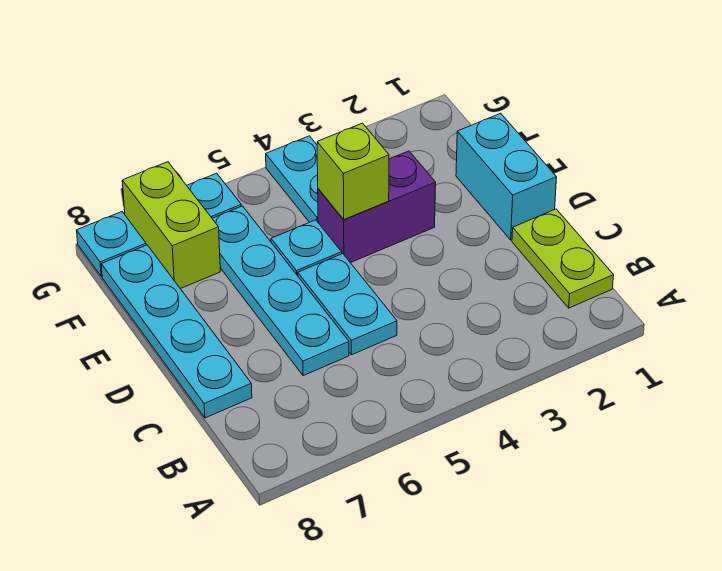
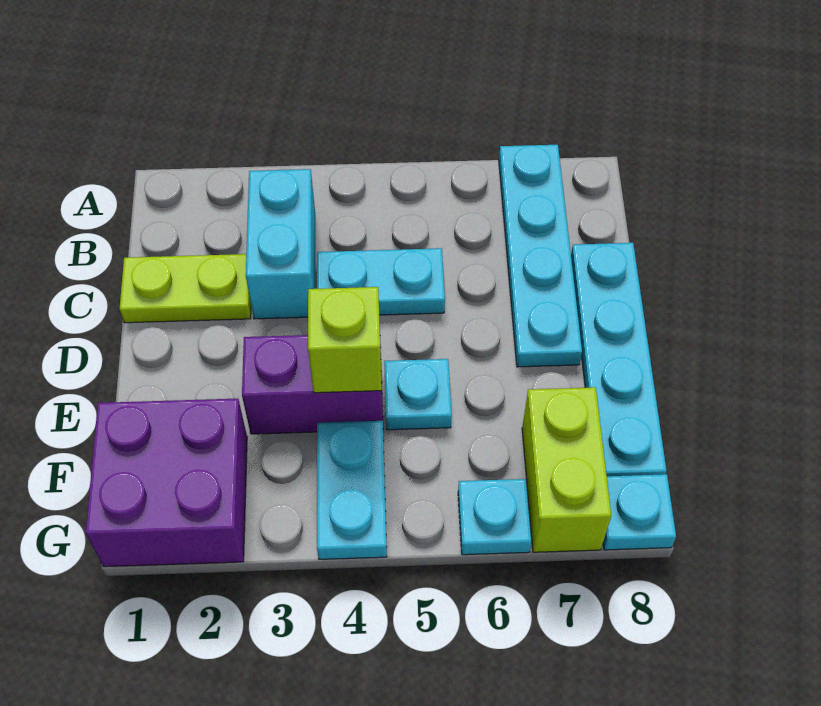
lime plate B1:C1 level 1 -> lime plate C1:C2 level 1
cyan plate C5:D5 level 1 -> cyan plate C4:C5 level 1
cyan plate C6:F6 level 1 -> cyan plate A7:D7 level 1
cyan brick D1:E1 level 1 -> cyan brick B3:C3 level 1
none -> purple brick F1:G2 level 1

